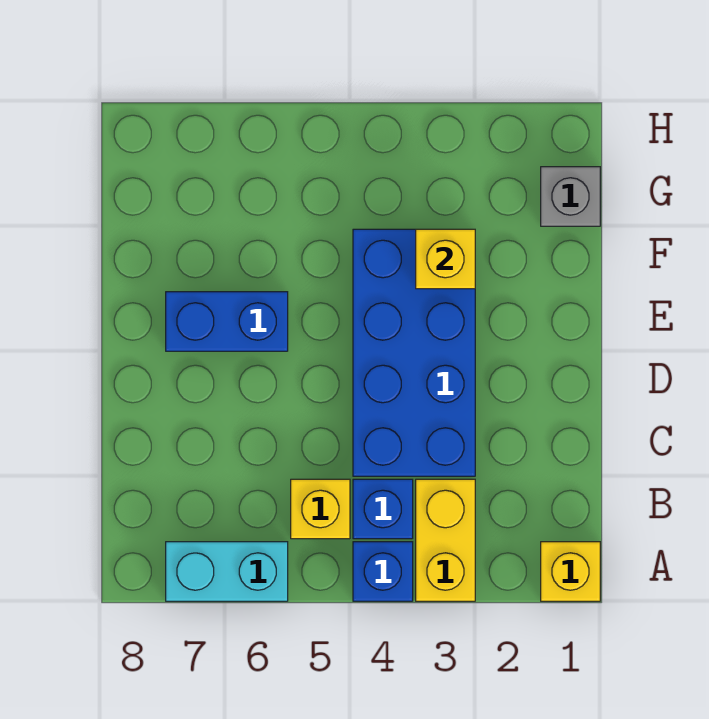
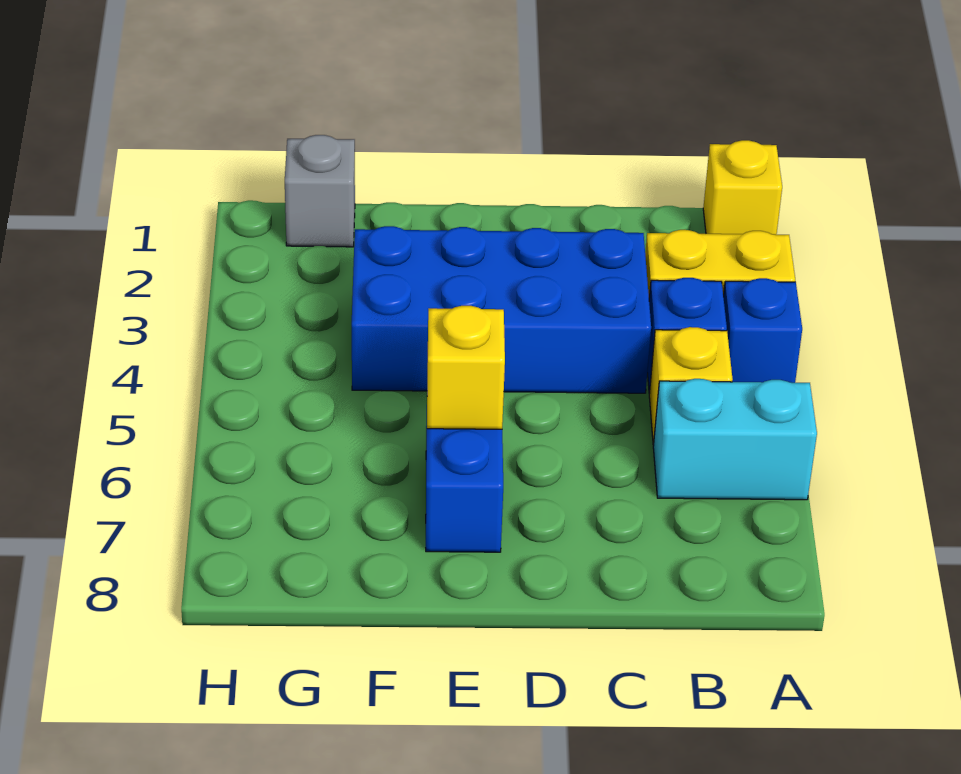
cyan brick A6:A7 level 1 -> cyan brick A6:B6 level 1
yellow brick F3 level 2 -> yellow brick E6 level 2

